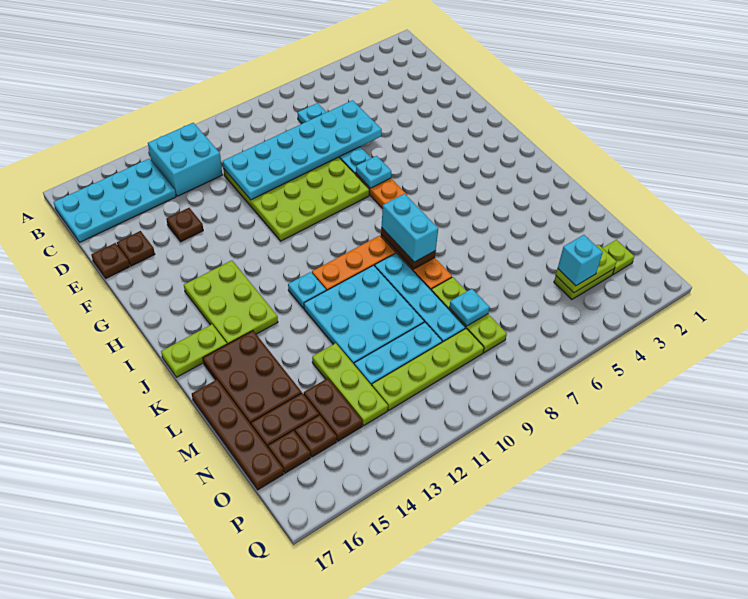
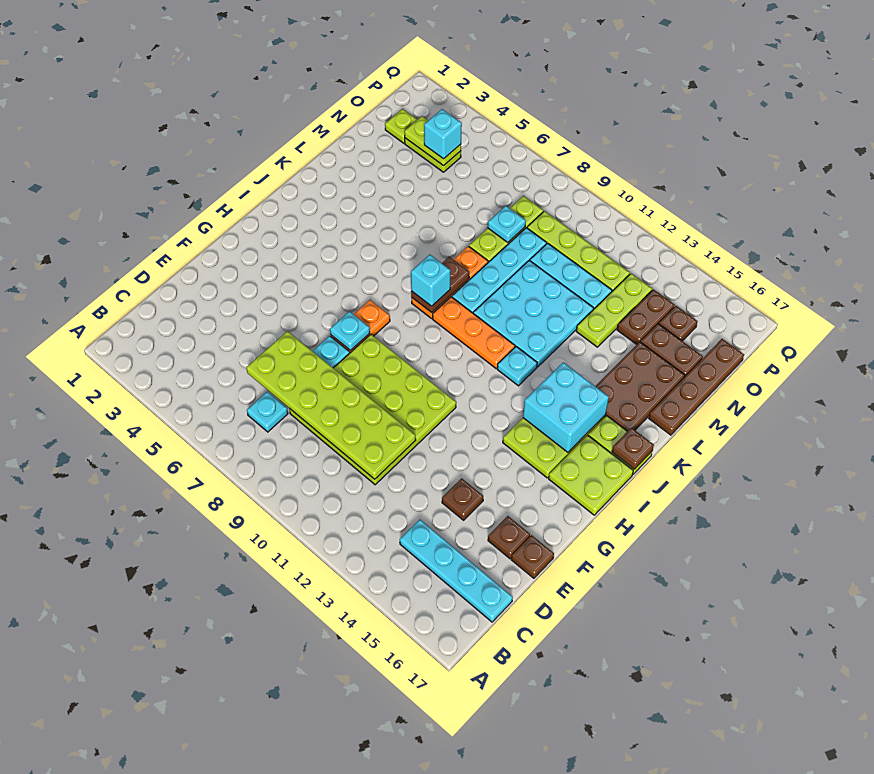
cyan brick B12:C13 level 1 -> cyan brick I14:J15 level 2
cyan plate B14:C17 level 1 -> cyan plate C14:C17 level 1
cyan plate D6:E11 level 2 -> lime plate D6:E11 level 2
none -> lime plate H16:I17 level 1
cyan brick J8:K8 level 3 -> cyan brick J8 level 3
brown plate O16 level 1 -> brown plate J17 level 2

